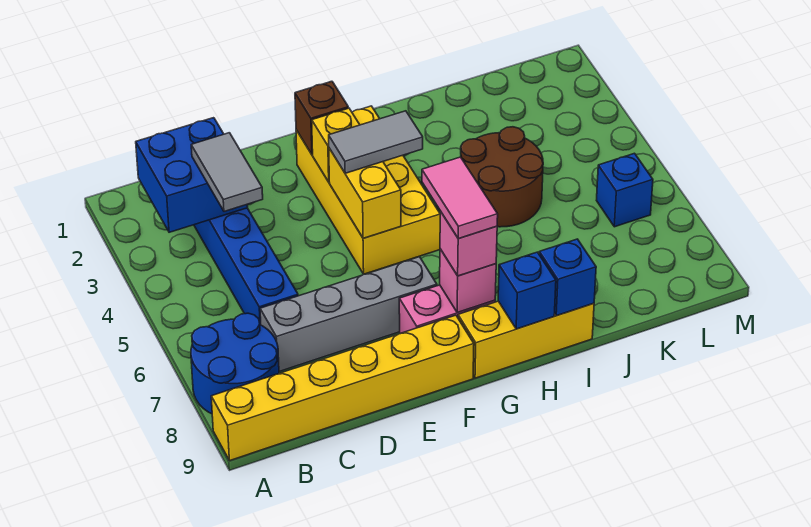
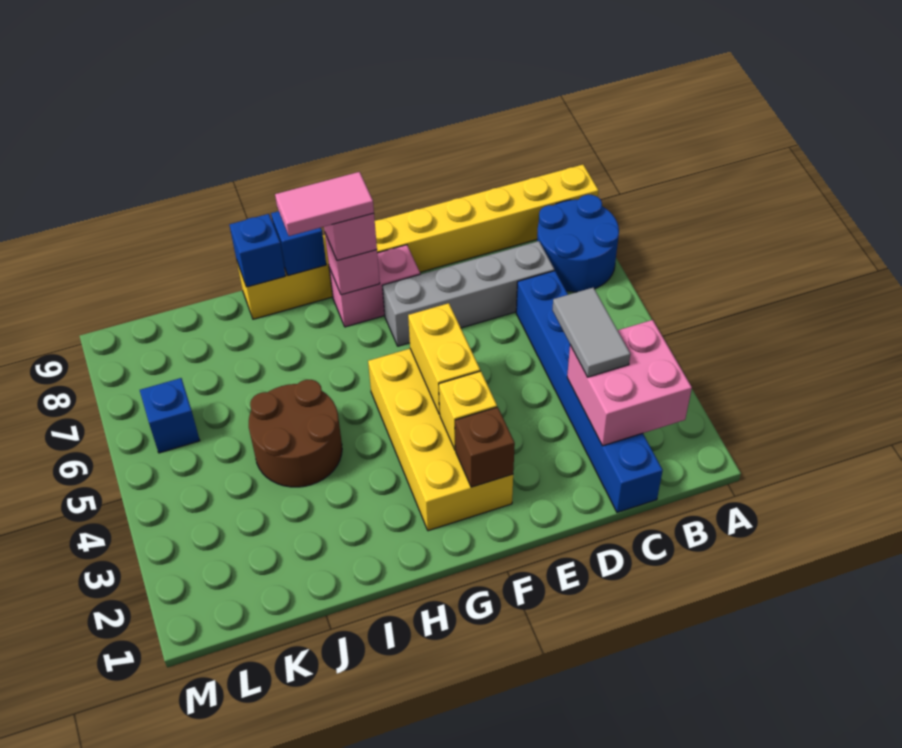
blue brick B2:C3 level 2 -> pink brick B2:C3 level 2
grey tile F4:G4 level 3 -> none
pink tile G7:G8 level 4 -> pink tile G8:H8 level 4

